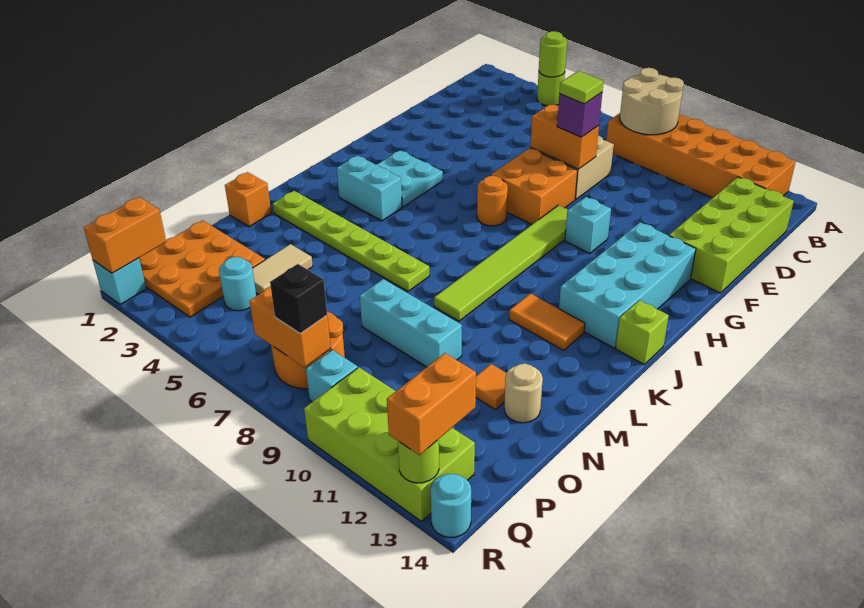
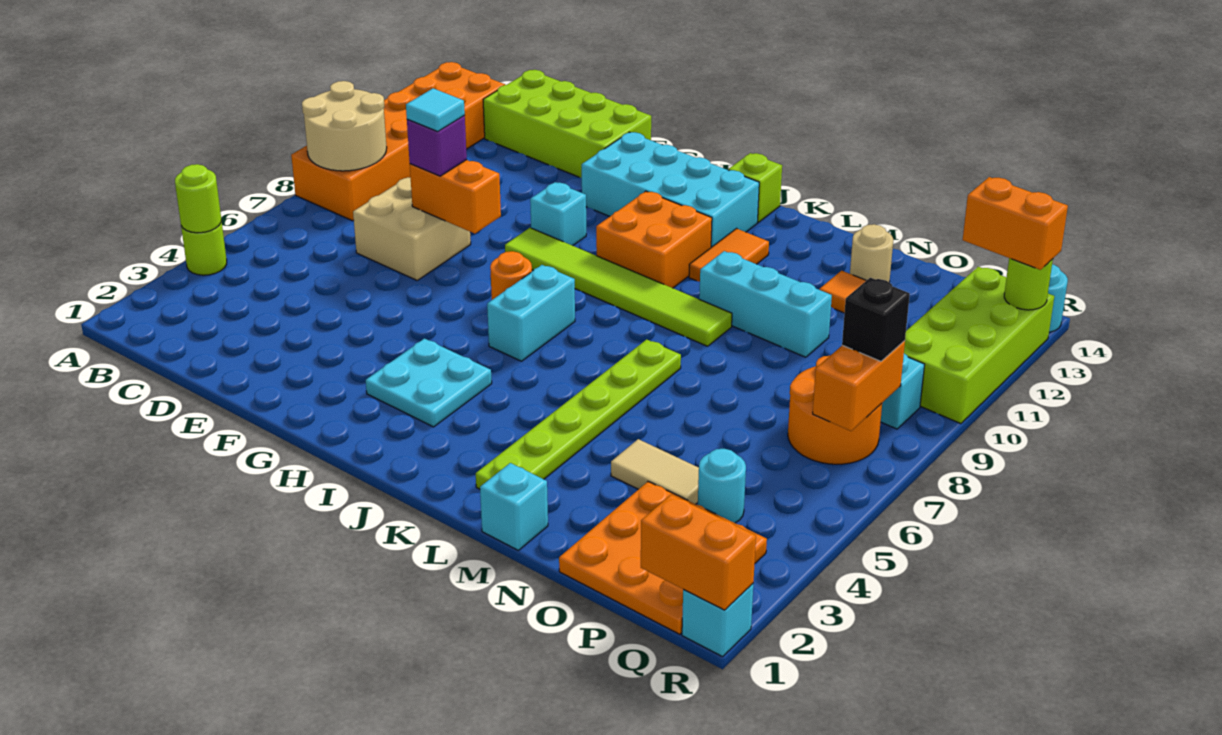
orange brick E7:E8 level 2 -> orange brick E8:F8 level 2
lime tile E8 level 4 -> cyan tile E8 level 4
orange brick F7:G8 level 1 -> orange brick I10:J11 level 1
cyan brick J3:J4 level 1 -> cyan brick I6:I7 level 1
orange brick M1 level 1 -> cyan brick M1 level 1
cyan brick N8:N10 level 1 -> cyan brick L10:N10 level 1

